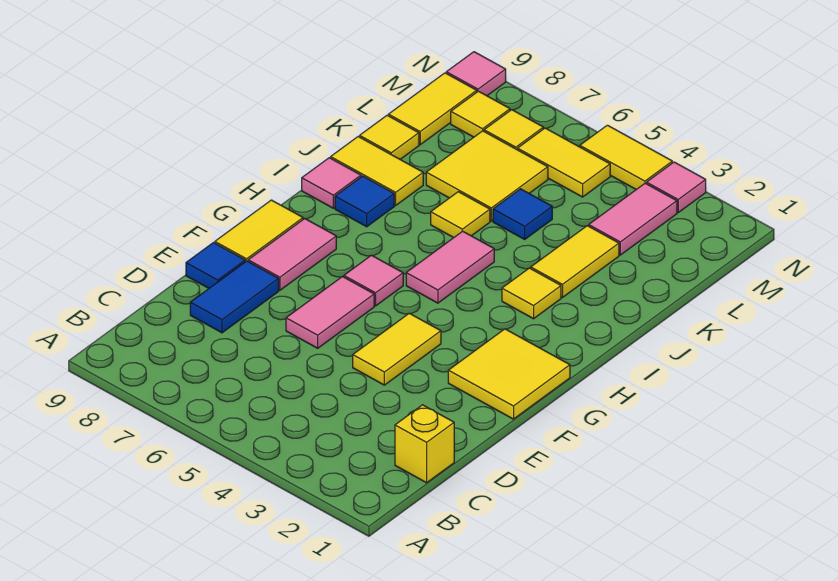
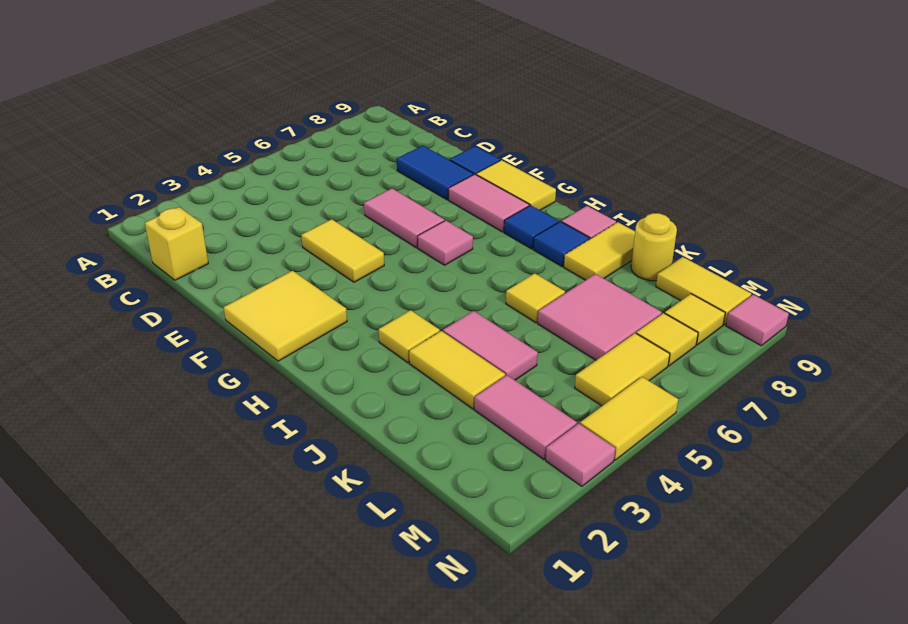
pink tile H5:I5 level 1 -> pink tile J4:K4 level 1
blue tile K5 level 1 -> blue tile H8 level 1
yellow tile K6:L7 level 1 -> pink tile K6:L7 level 1
yellow tile K9 level 1 -> yellow round brick K9 level 1

